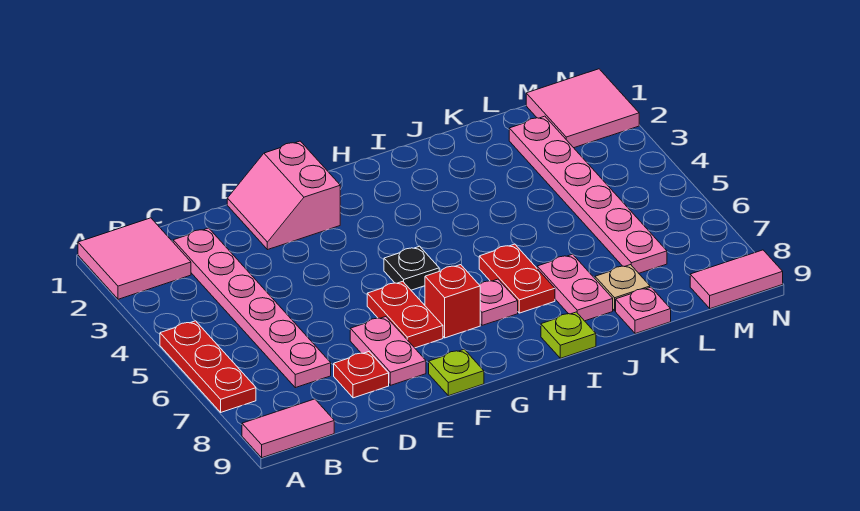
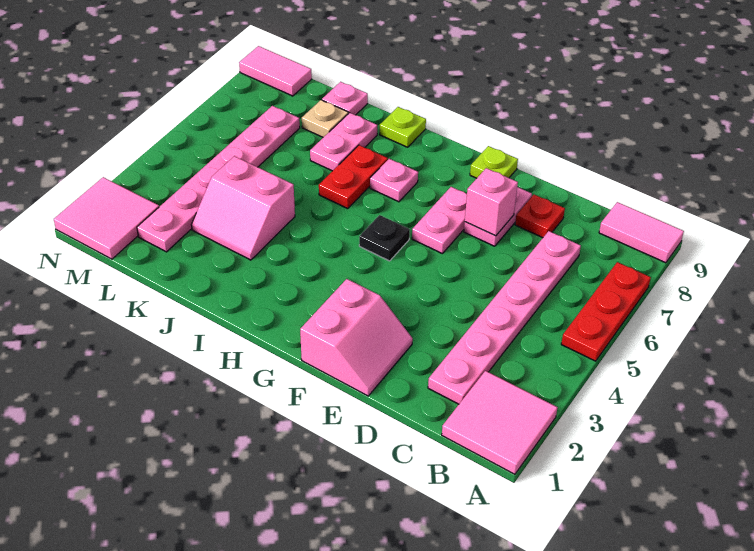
none -> pink brick E7 level 2
red plate F6:F7 level 1 -> pink plate F6:F7 level 1
red brick G7 level 1 -> none
none -> pink slope J3:K4 level 1 top 4

